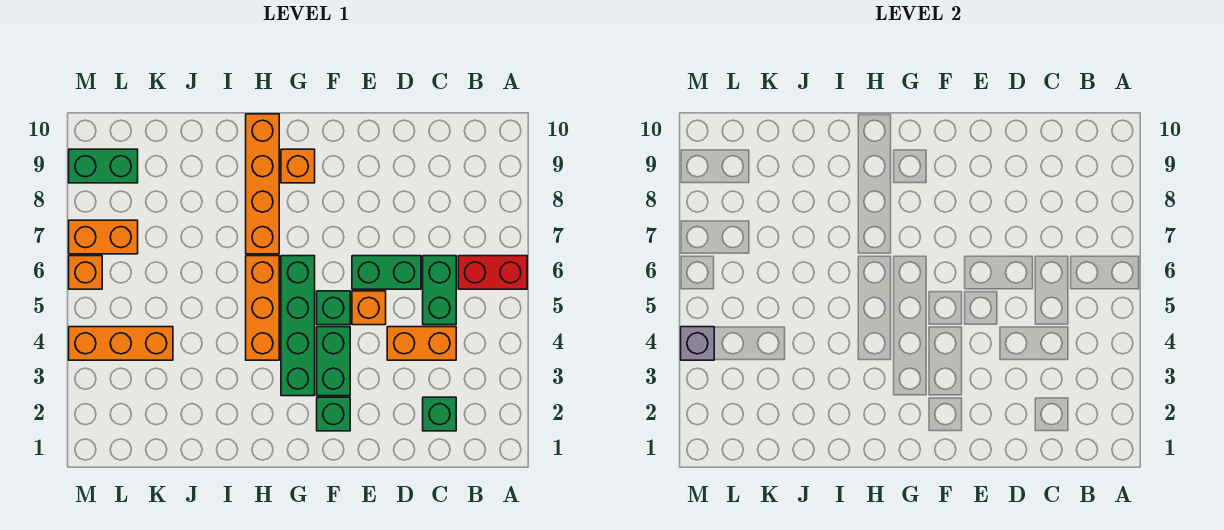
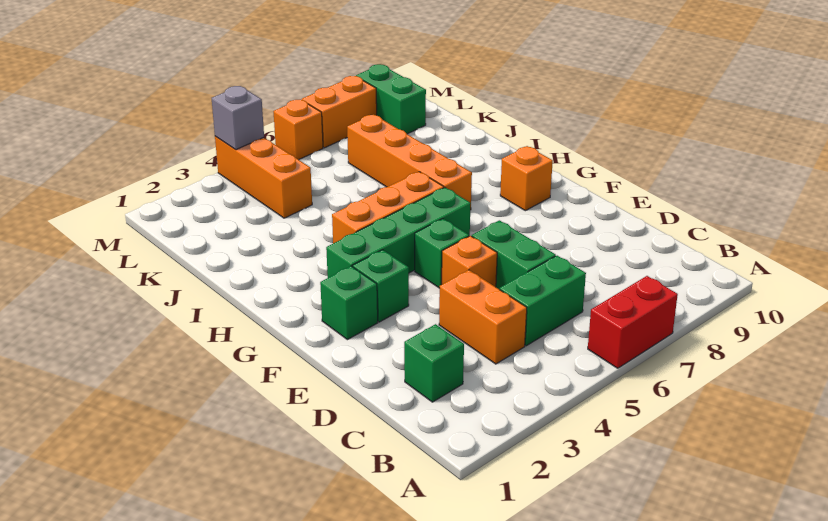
red brick A6:B6 level 1 -> red brick A6:A7 level 1
green brick F3:F4 level 1 -> green brick F3 level 1
orange brick H7:H10 level 1 -> orange brick H7:K7 level 1
orange brick L7:M7 level 1 -> orange brick M7:M8 level 1

